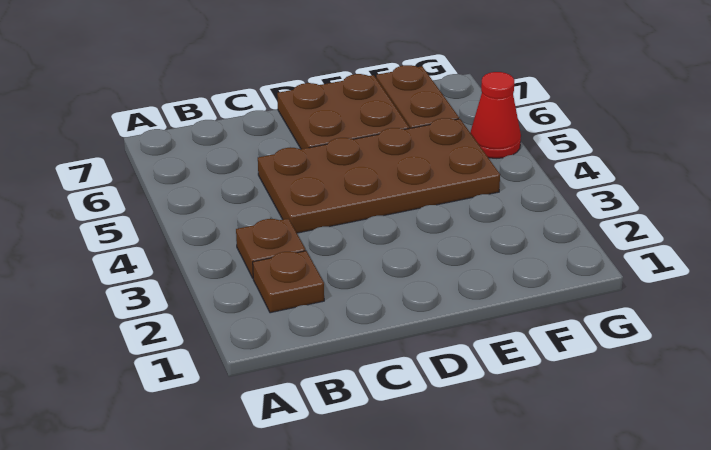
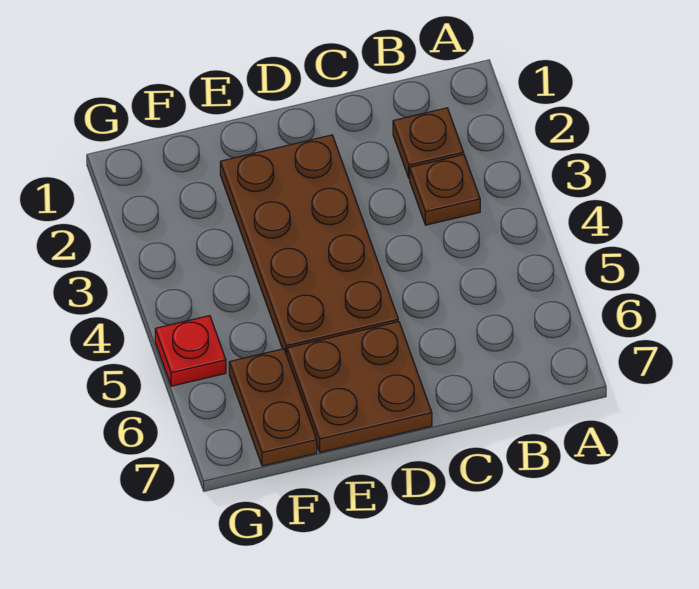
brown plate C4:F5 level 1 -> brown plate D2:E5 level 1
red cone G5 level 1 -> red plate G5 level 1

